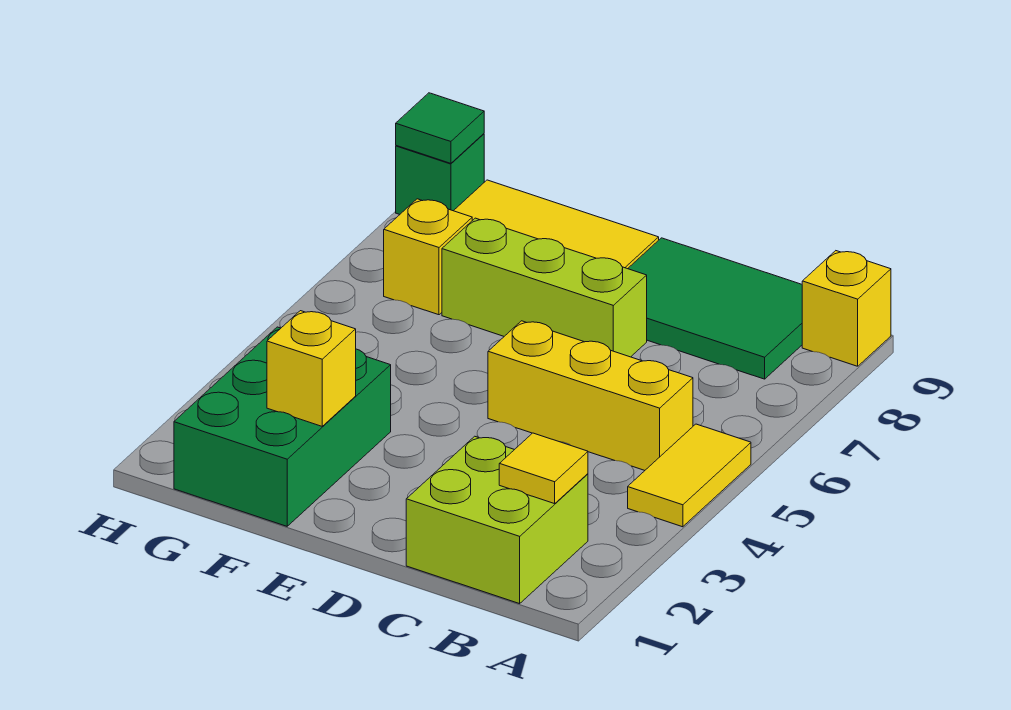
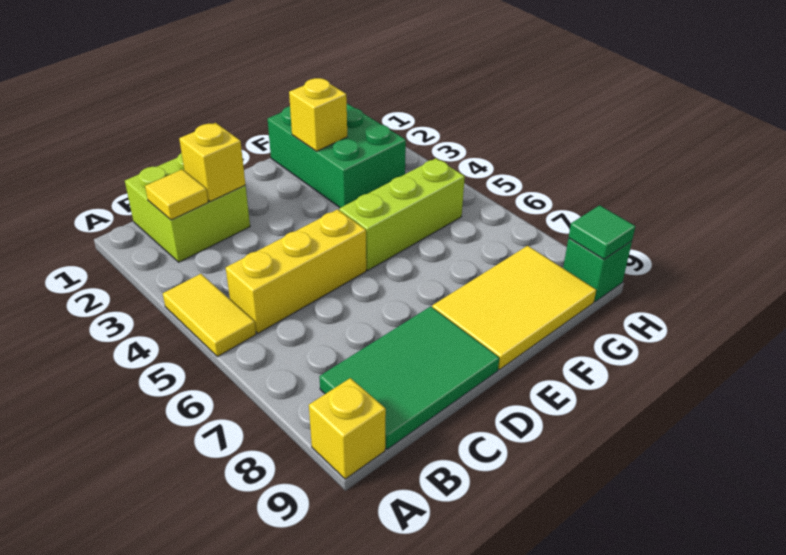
lime brick D7:F7 level 1 -> lime brick E5:G5 level 1
yellow brick G7 level 1 -> yellow brick C2 level 2

